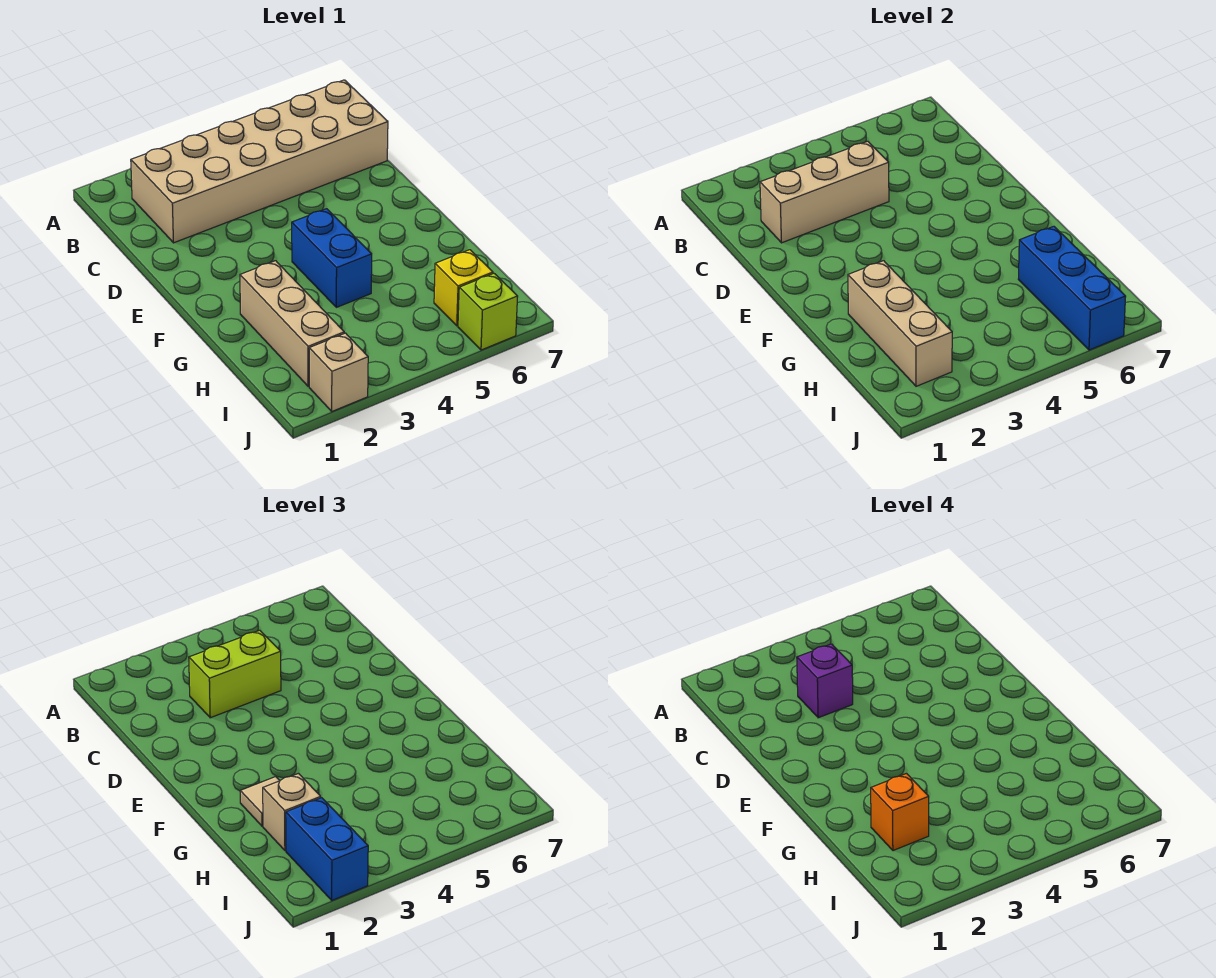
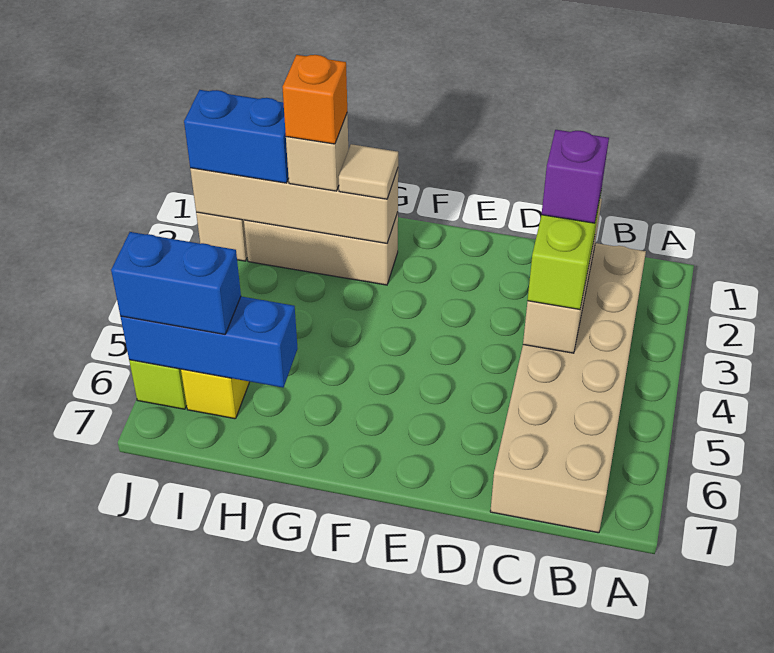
blue brick F4:G4 level 1 -> blue brick I6:J6 level 3
tan brick G2:I2 level 2 -> tan brick G2:J2 level 2

